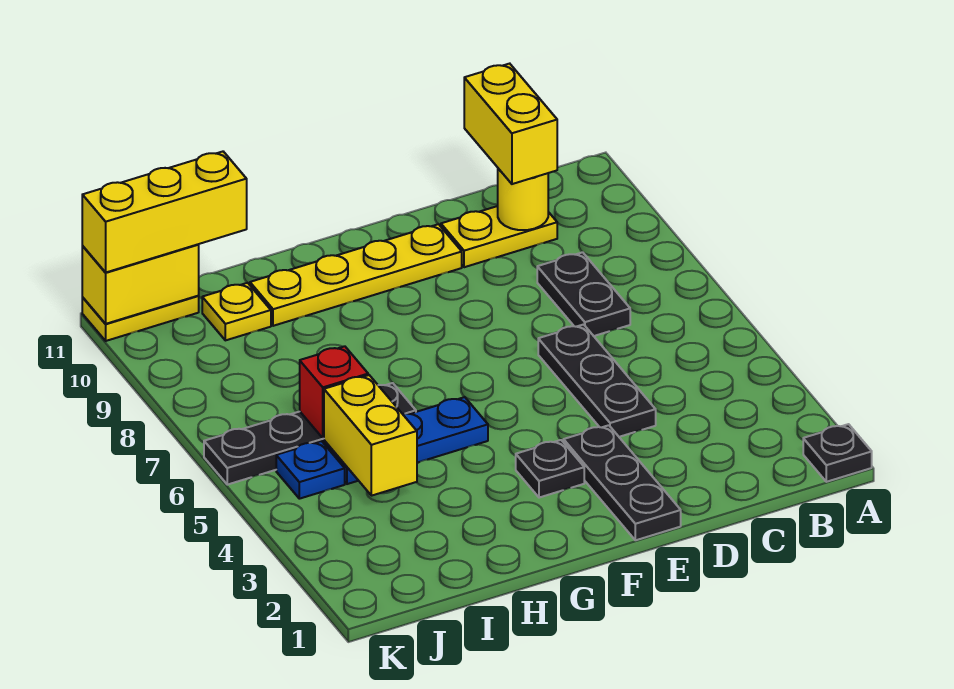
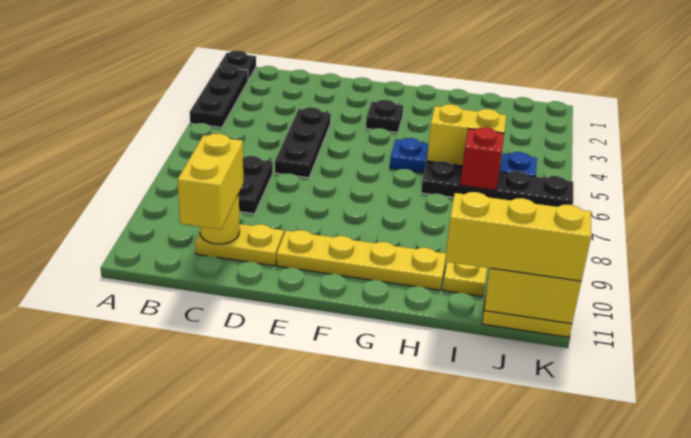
black plate E1:E3 level 1 -> black plate A2:A4 level 1
yellow brick I4:I5 level 2 -> yellow brick H5:I5 level 2

